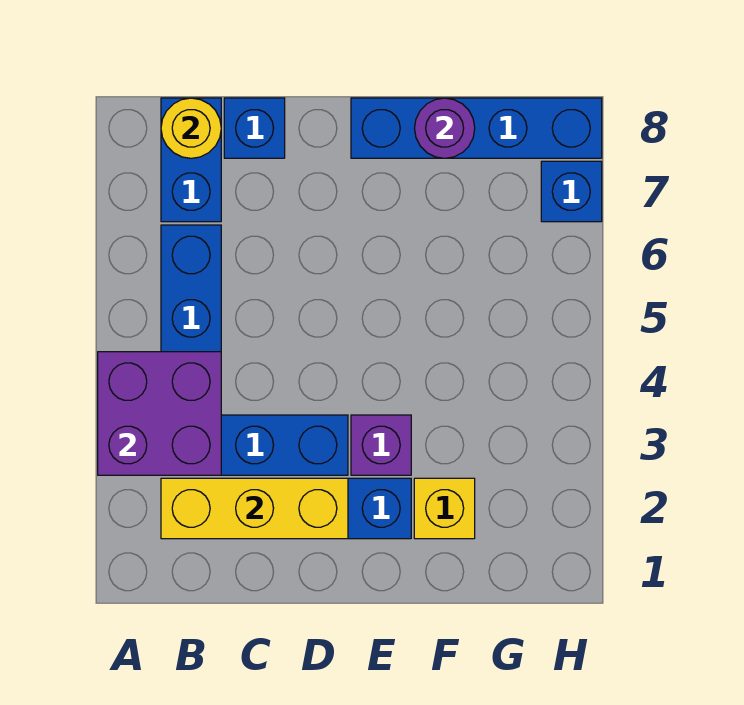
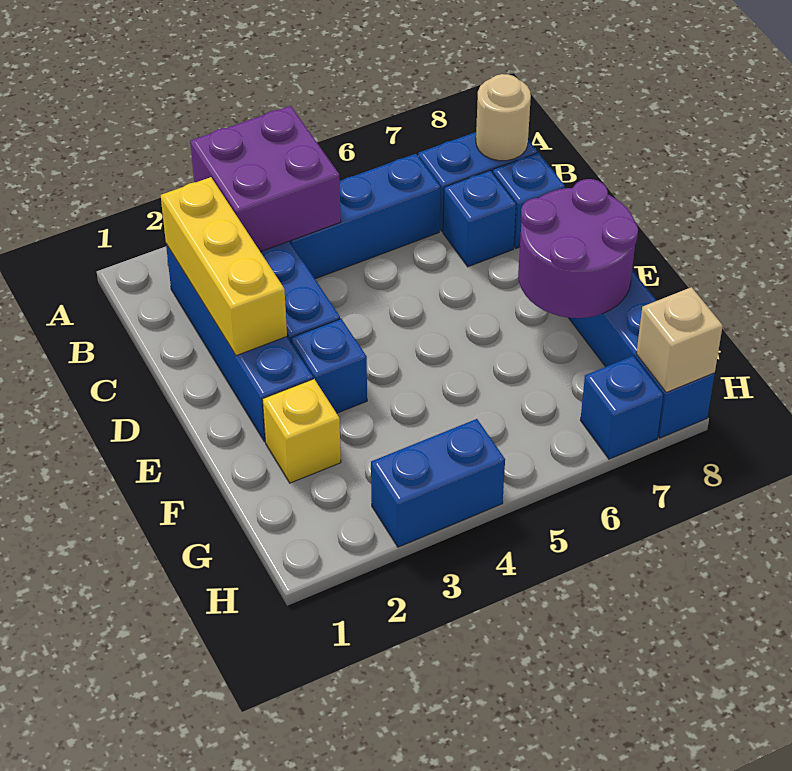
yellow round brick B8 level 2 -> tan round brick B8 level 2
none -> blue brick C7 level 1
purple brick E3 level 1 -> blue brick E3 level 1
purple round brick F8 level 2 -> purple round brick E7:F8 level 2
none -> blue brick H3:H4 level 1
none -> tan brick H8 level 2

